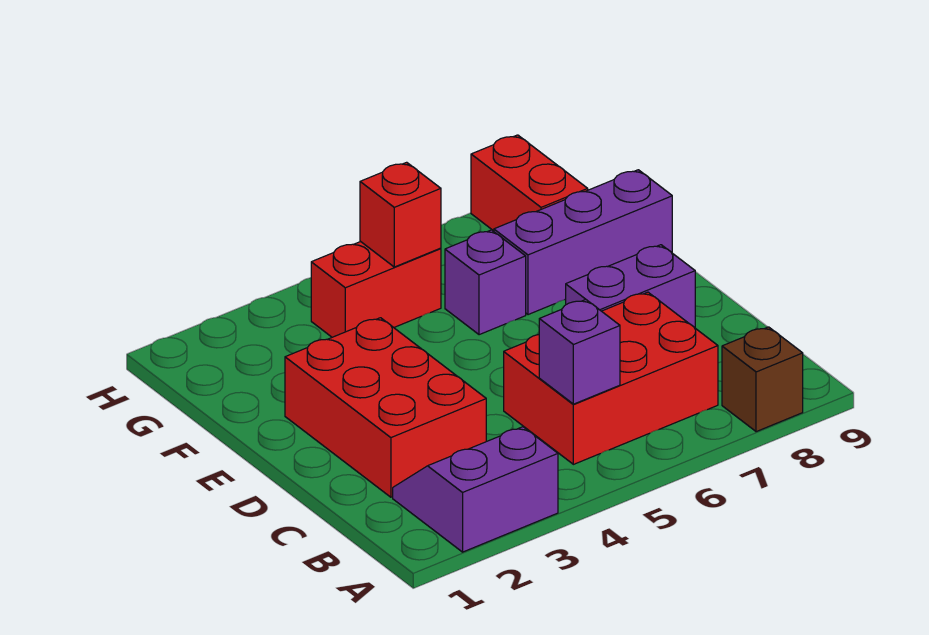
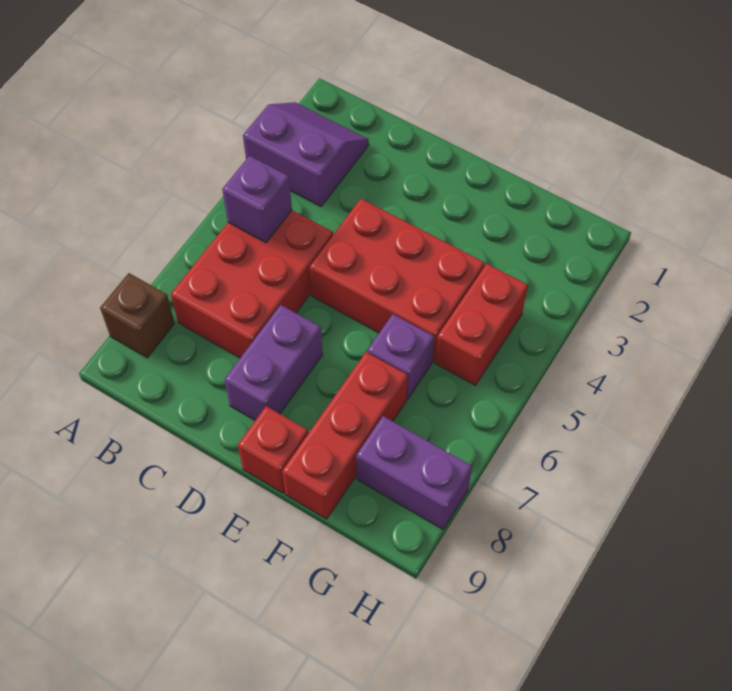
purple slope A2:B3 level 1 top A -> purple slope A2:B3 level 1 top 3
red brick C2:E3 level 1 -> red brick D4:F5 level 1
purple brick F7:F9 level 1 -> red brick F7:F9 level 1
red brick G5 level 2 -> red brick E9 level 1
red brick G8:H8 level 1 -> purple brick G8:H8 level 1

